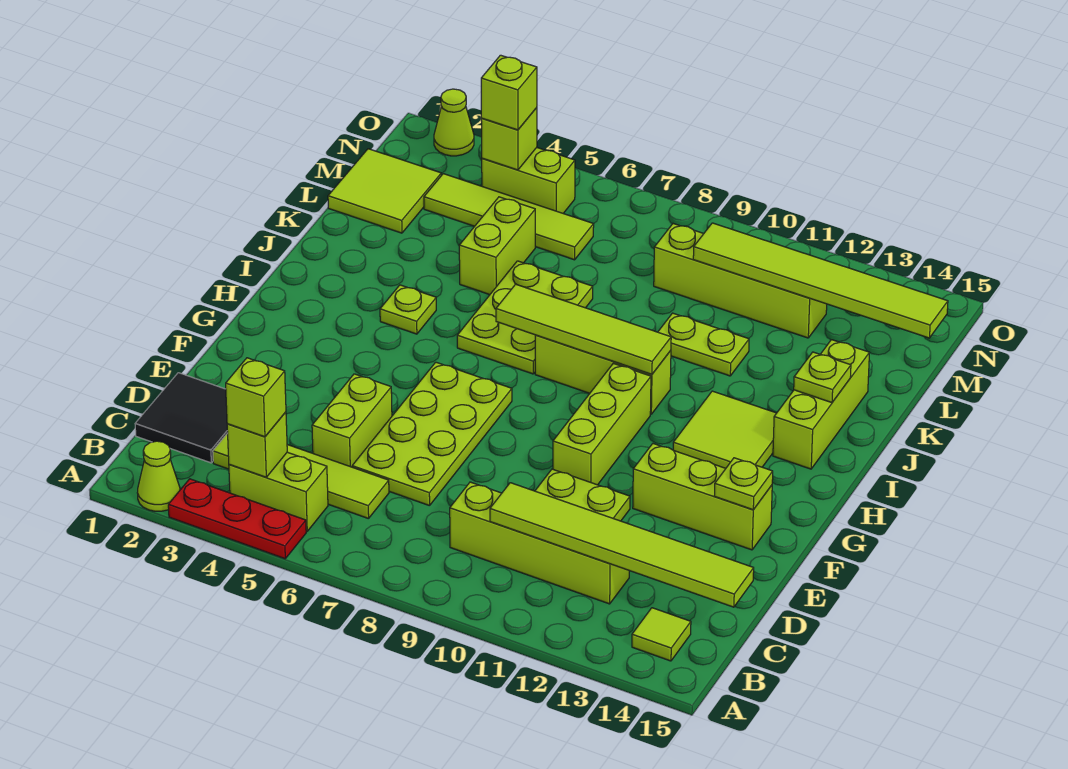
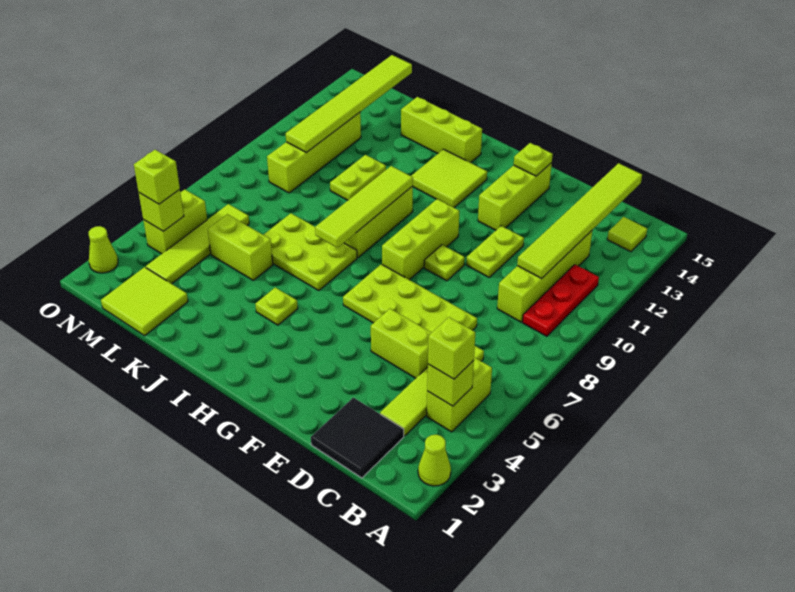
red plate A3:A5 level 1 -> red plate B9:B11 level 1
lime brick F10:H10 level 1 -> lime brick G8:G10 level 1
lime plate J14 level 2 -> lime plate F9 level 1

